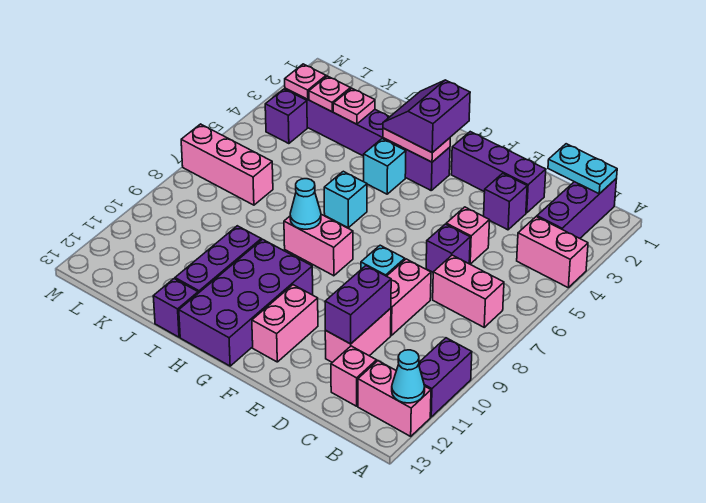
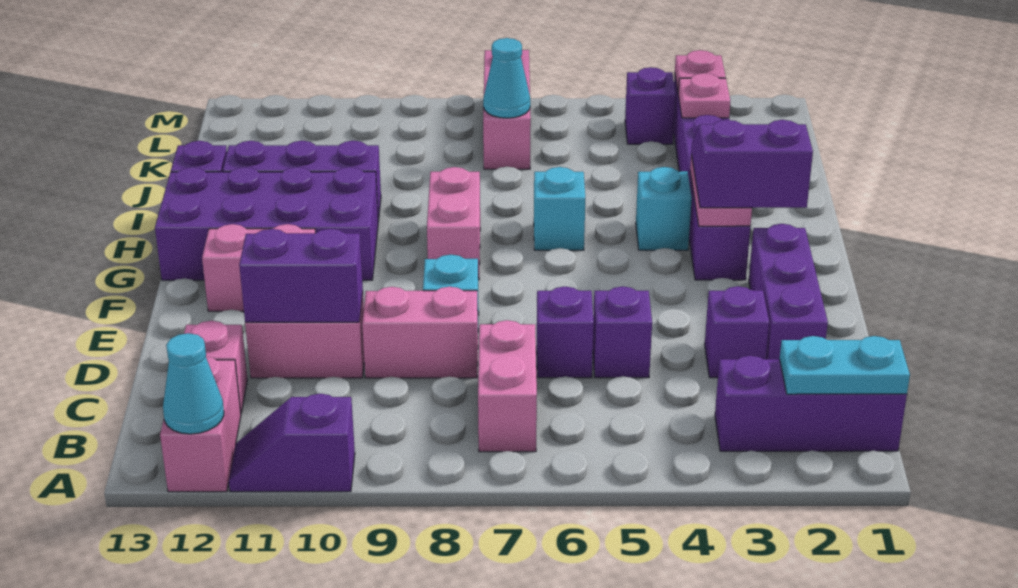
pink brick A4:B4 level 1 -> none
purple brick A10:A11 level 1 -> purple slope A10:A11 level 1 top 10
cyan plate B1:C1 level 2 -> cyan plate B1:B2 level 2
pink brick D5 level 1 -> purple brick D5 level 1
cyan cone H8 level 2 -> cyan cone K7 level 2
pink plate J3 level 2 -> none

